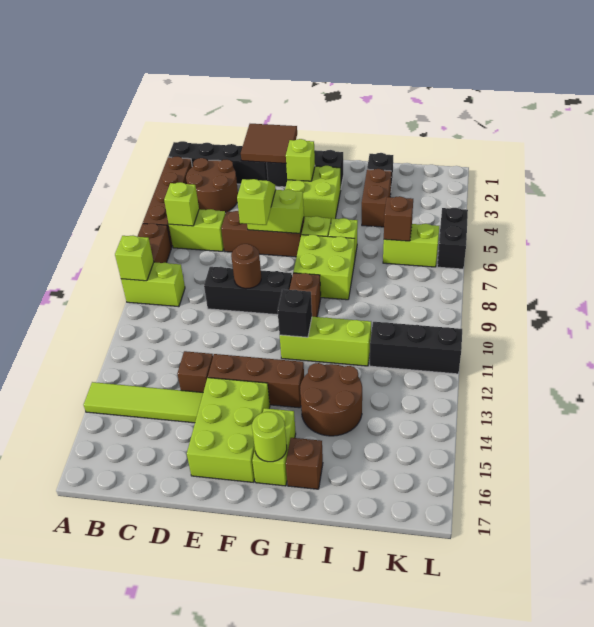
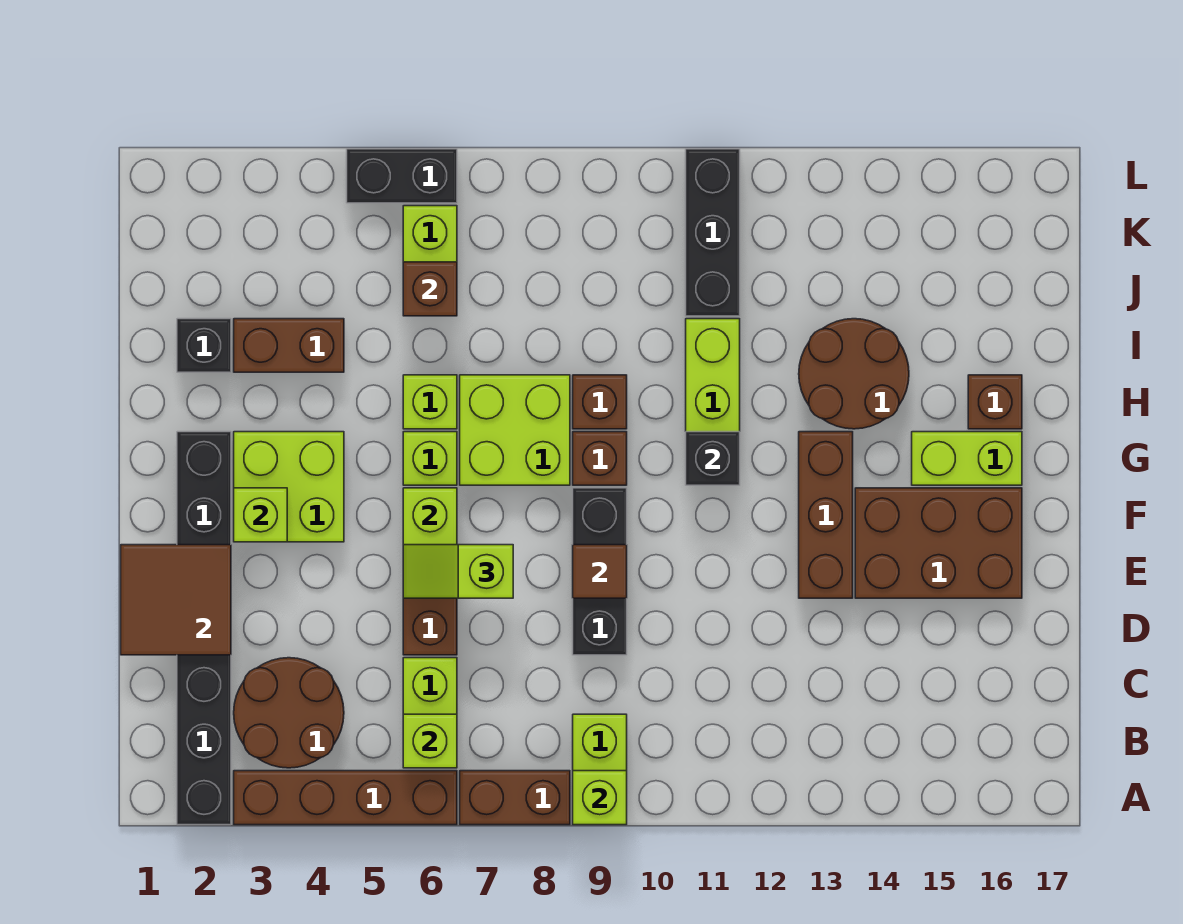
lime tile A14:D14 level 1 -> none
brown brick D13 level 1 -> brown brick H9 level 1
brown round brick E9 level 2 -> brown tile E9 level 2
lime brick E14:F16 level 1 -> brown brick E14:F16 level 1
lime round brick G16 level 2 -> none

